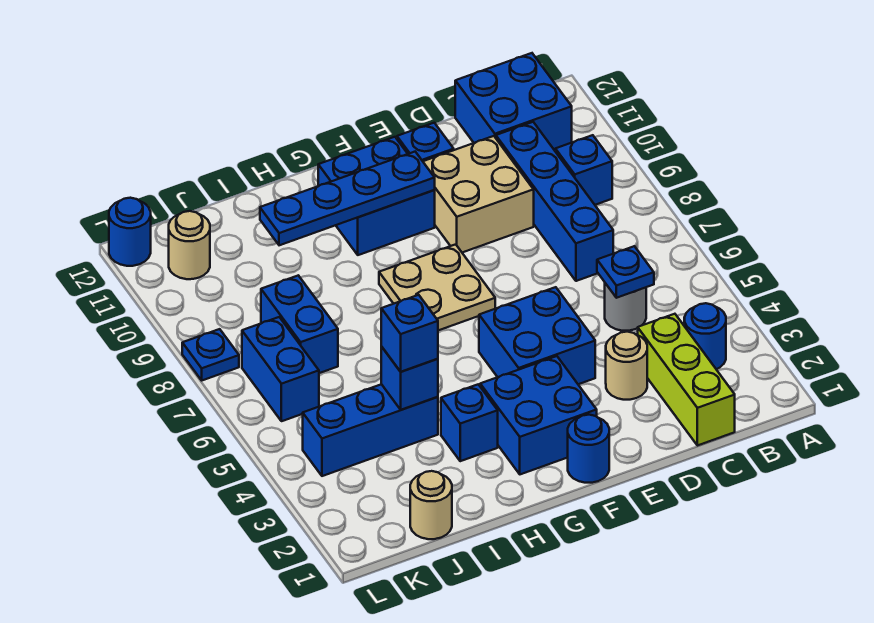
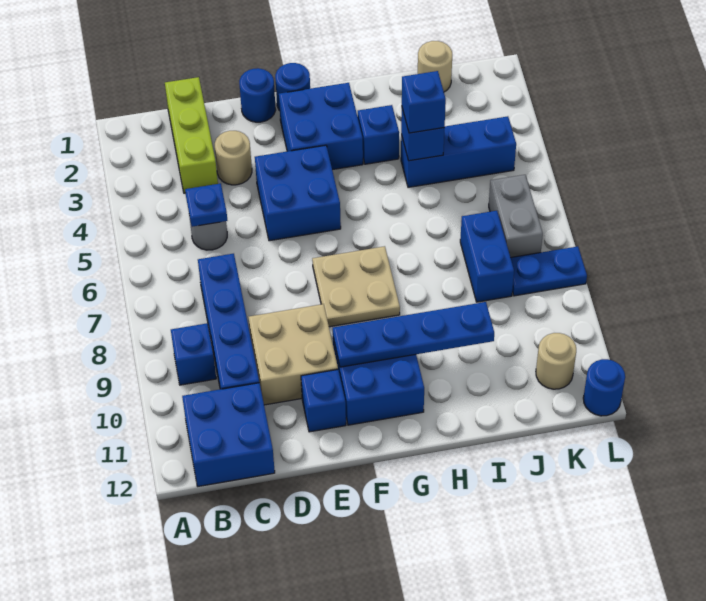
blue round brick B3 level 1 -> blue round brick E1 level 1
blue brick K6:K7 level 1 -> grey brick K6:K7 level 1
blue plate L8 level 1 -> blue plate K8:L8 level 1

